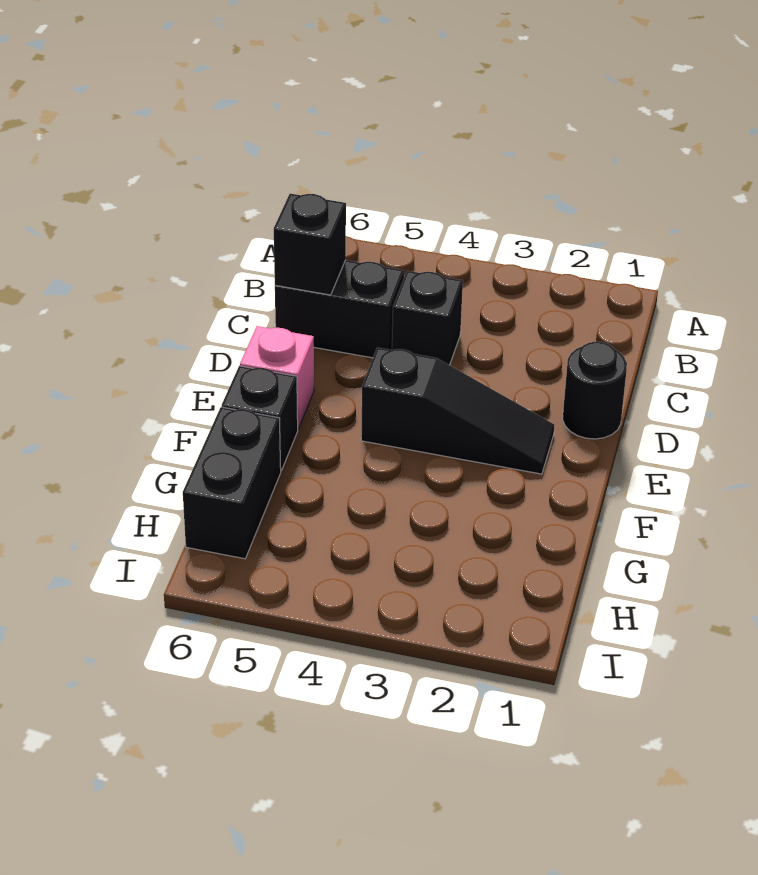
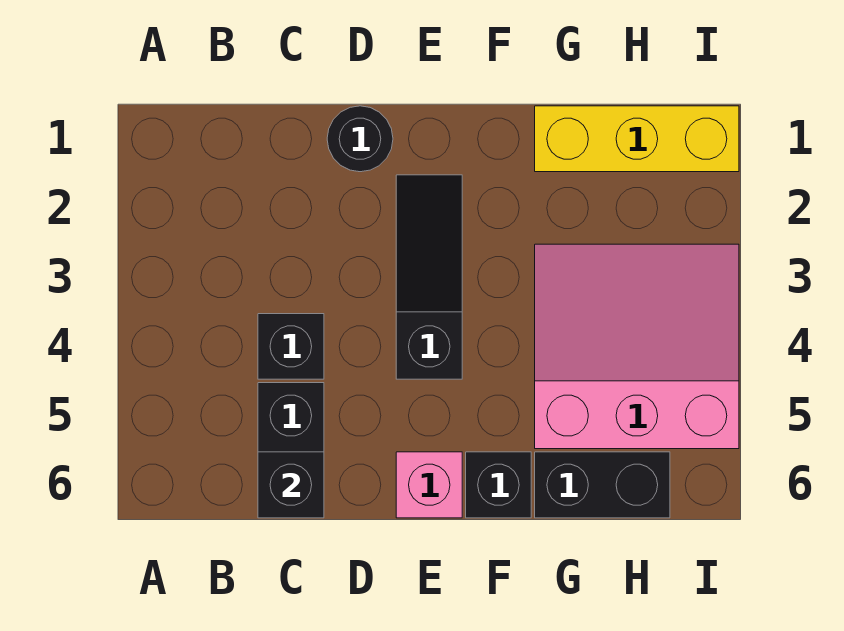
none -> yellow brick G1:I1 level 1
none -> pink slope G3:I5 level 1 top 5

